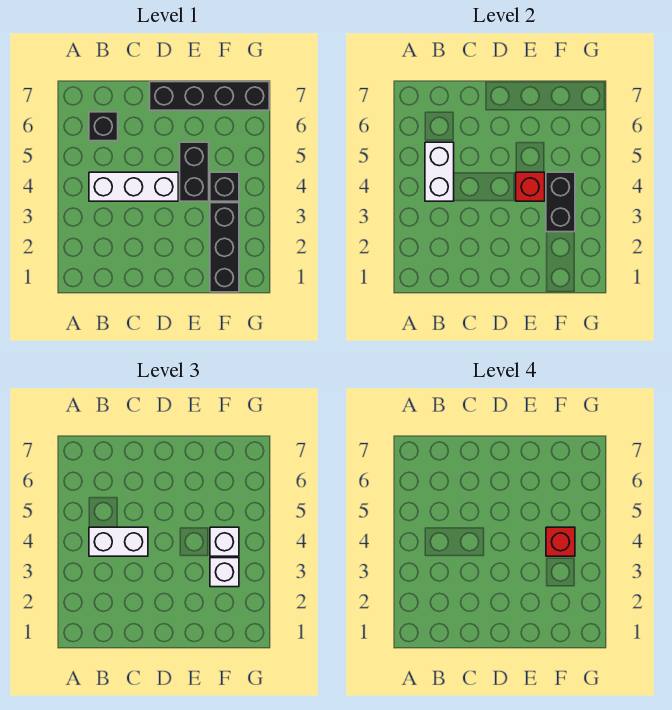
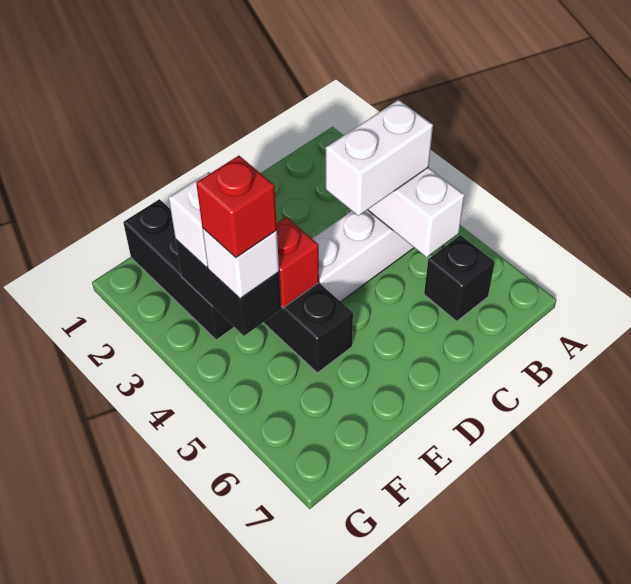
black brick D7:G7 level 1 -> none
black brick F4 level 1 -> none

